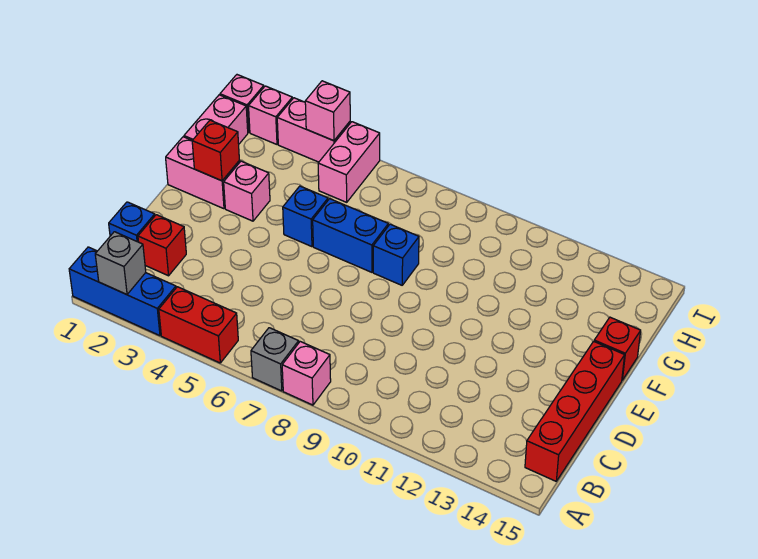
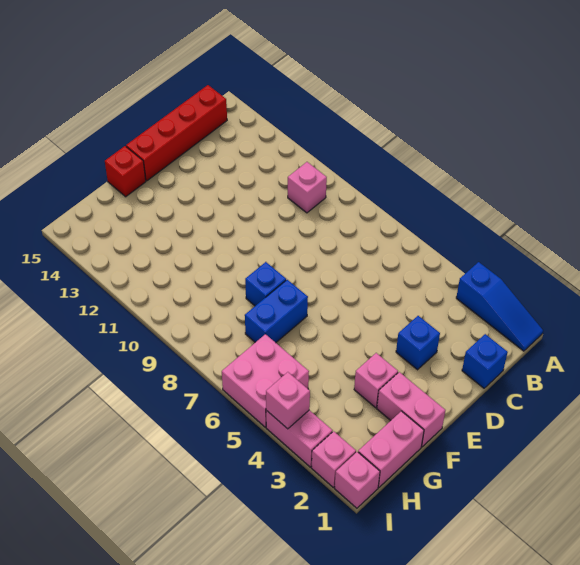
blue brick A1:A3 level 1 -> blue slope A1:A3 level 1 top 3
grey brick A2 level 2 -> none
red brick A4:A5 level 1 -> none
grey brick A7 level 1 -> none
pink brick A8 level 1 -> pink brick B10 level 1
red brick C2 level 1 -> none
red brick F2 level 2 -> none
blue brick F5 level 1 -> blue brick D3 level 1
blue brick F6:F7 level 1 -> blue brick F7:G7 level 1
pink brick H5:I5 level 1 -> pink brick H5:I6 level 1

